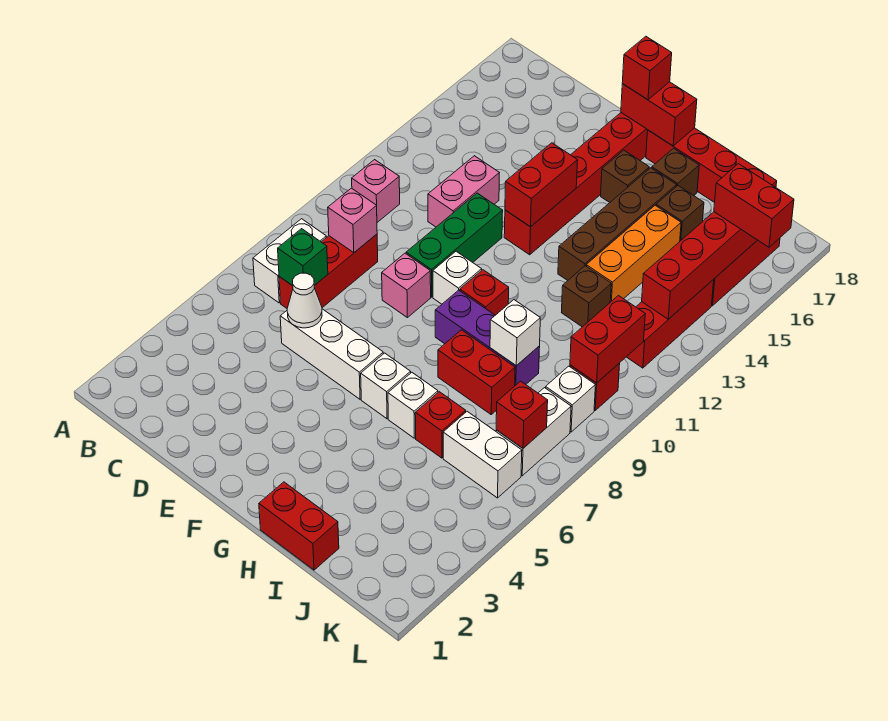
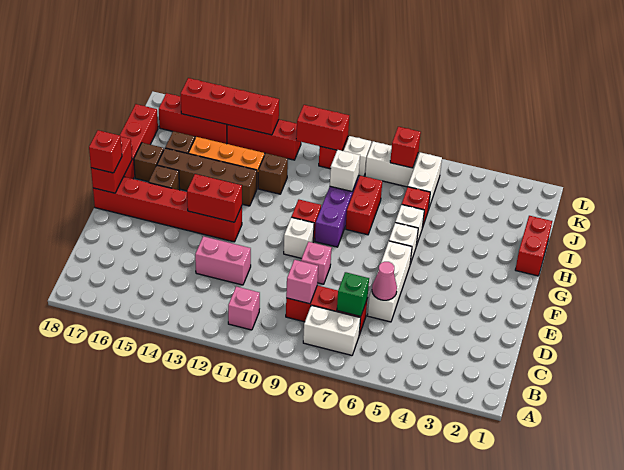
white cone D6 level 2 -> pink cone D6 level 2
green brick E10:E12 level 1 -> none
red brick K16:L16 level 3 -> none

